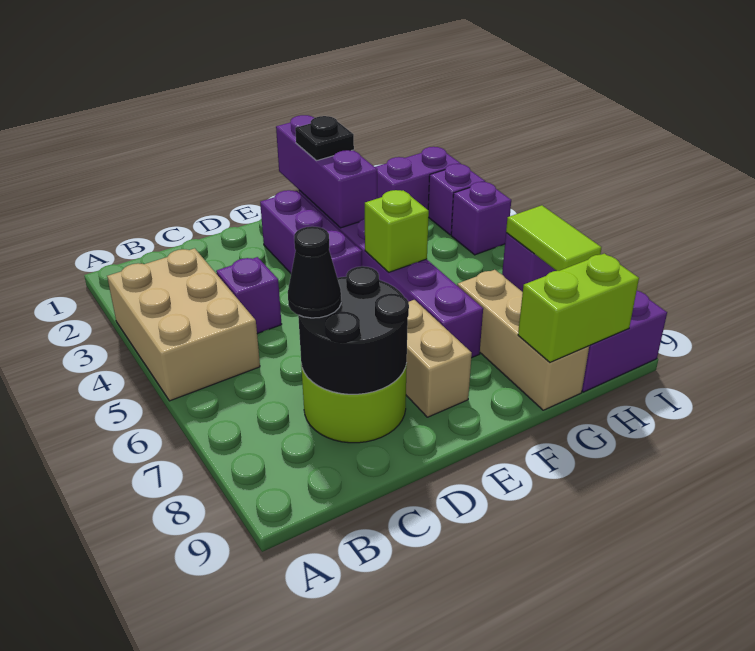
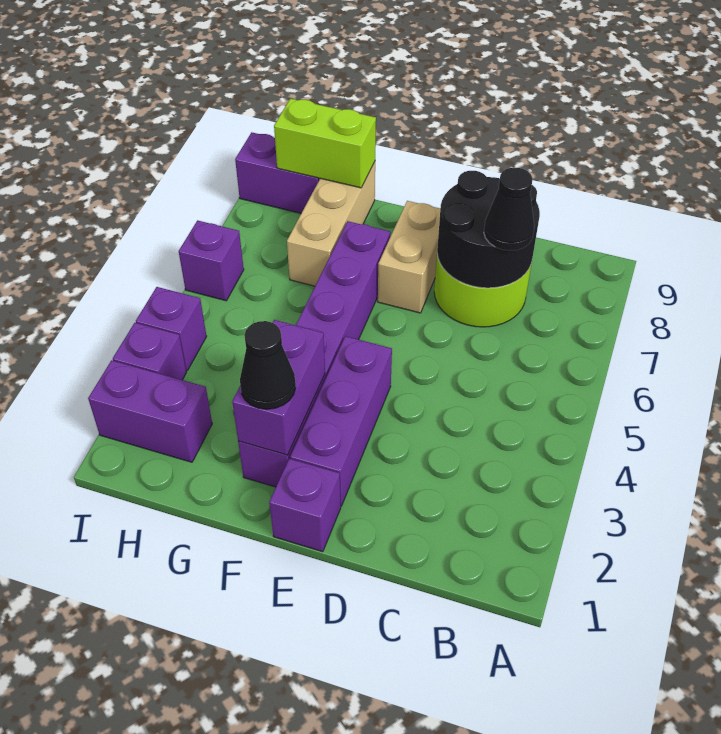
tan brick A3:B5 level 1 -> none
purple brick C4 level 1 -> purple brick E1 level 1
purple brick F1:F3 level 2 -> purple brick F2:F3 level 2
black plate F2 level 3 -> black cone F2 level 3
lime brick F5 level 2 -> none
lime tile I6:I7 level 2 -> none

